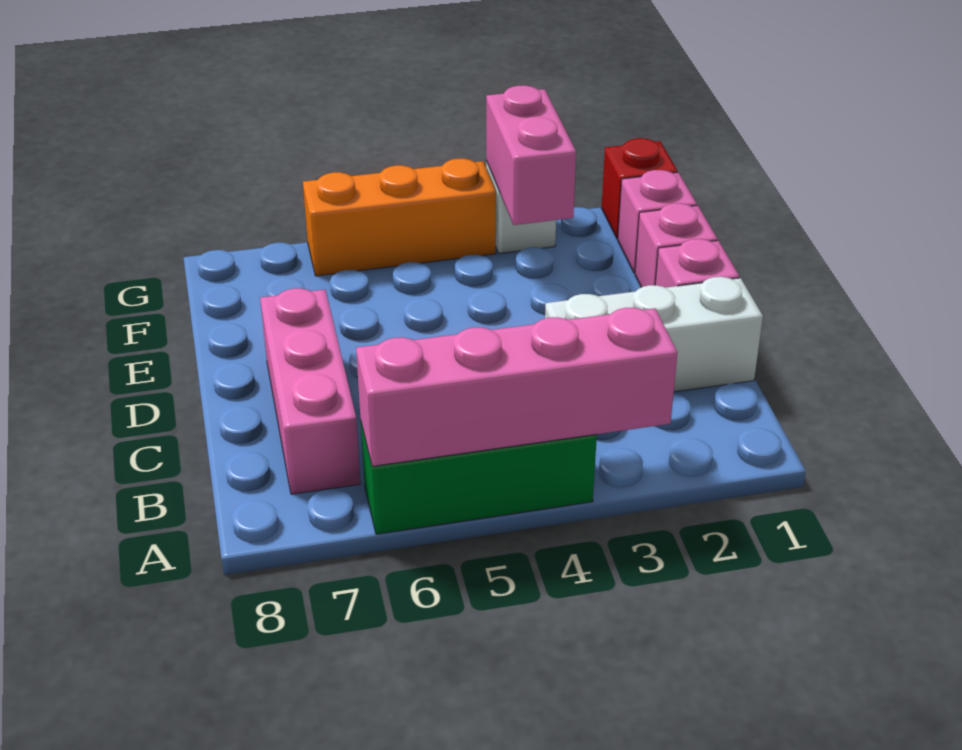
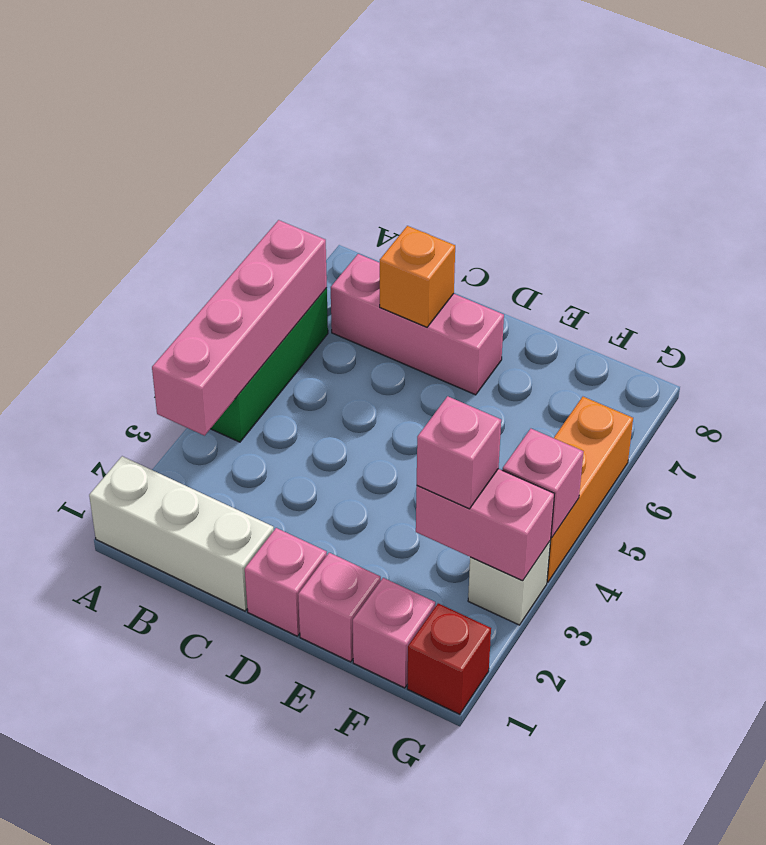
white brick C1:C3 level 1 -> white brick A1:C1 level 1
none -> orange brick C7 level 2
none -> pink brick F3 level 3
none -> pink brick G4 level 2

